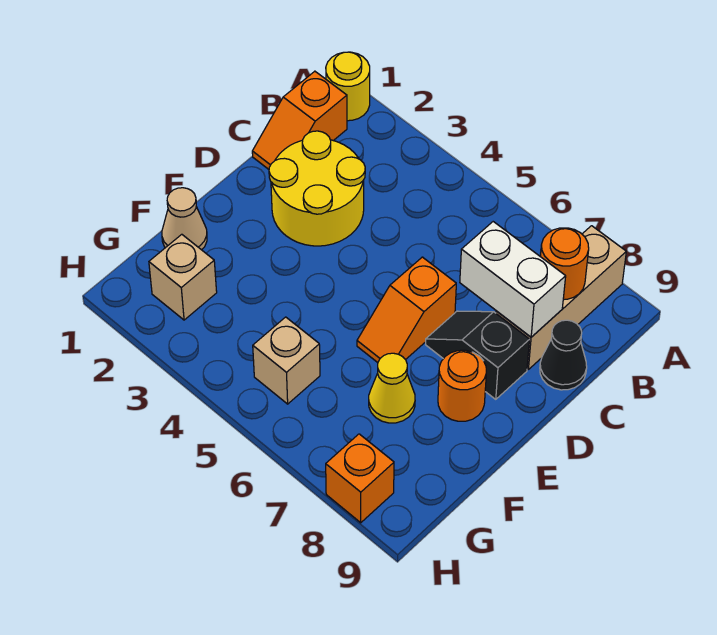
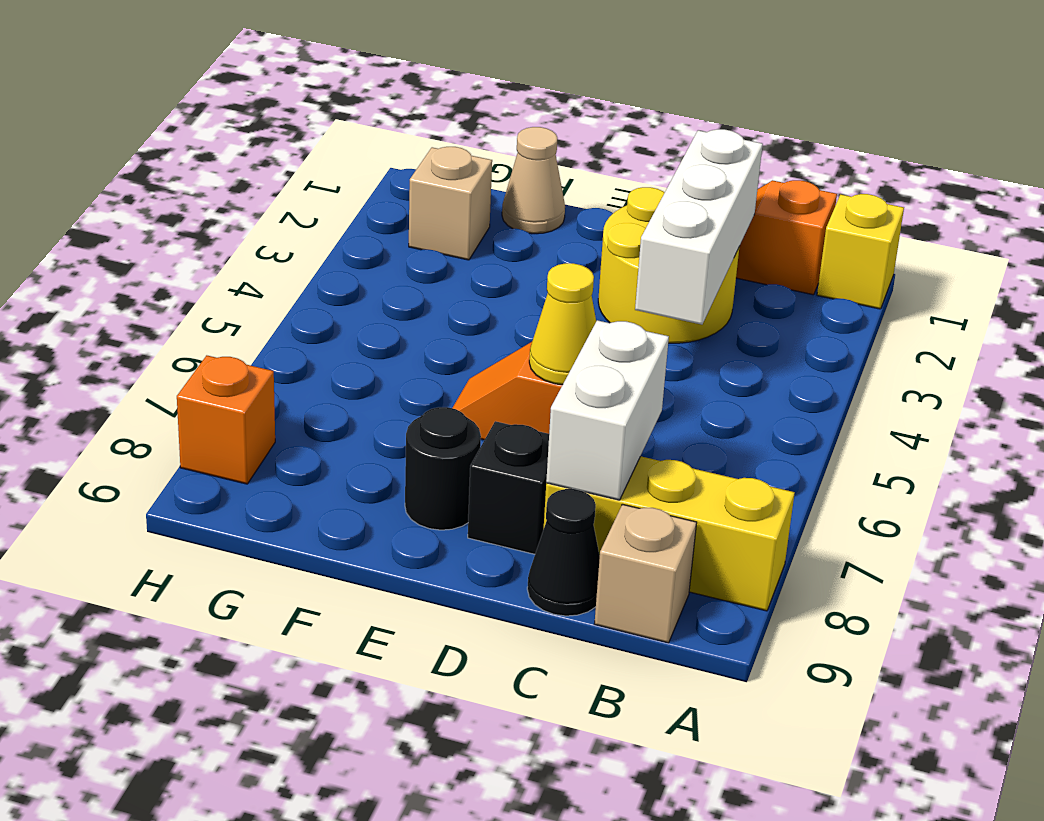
yellow round brick A1 level 1 -> yellow brick A1 level 1
tan brick A8:C8 level 1 -> yellow brick A8:C8 level 1
orange round brick B8 level 2 -> none
none -> white brick C2:C4 level 2
orange round brick E8 level 1 -> black round brick E8 level 1
yellow cone F7 level 1 -> yellow cone D6 level 2
tan brick G5 level 1 -> tan brick B9 level 1

